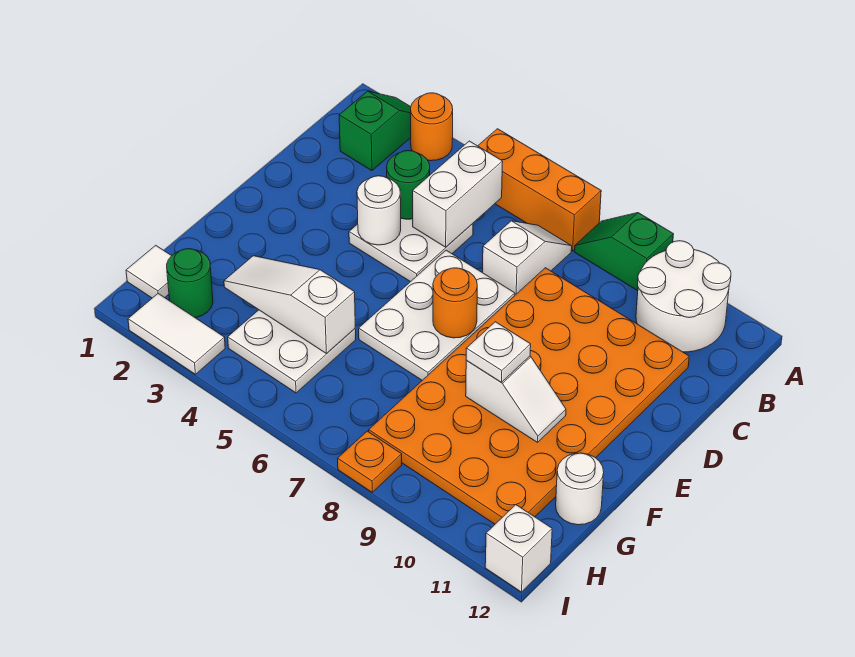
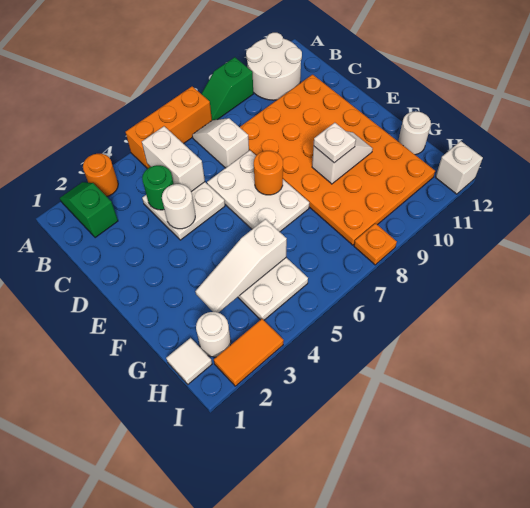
green round brick H2 level 1 -> white round brick H2 level 1
white tile I2:I3 level 1 -> orange tile I2:I3 level 1

